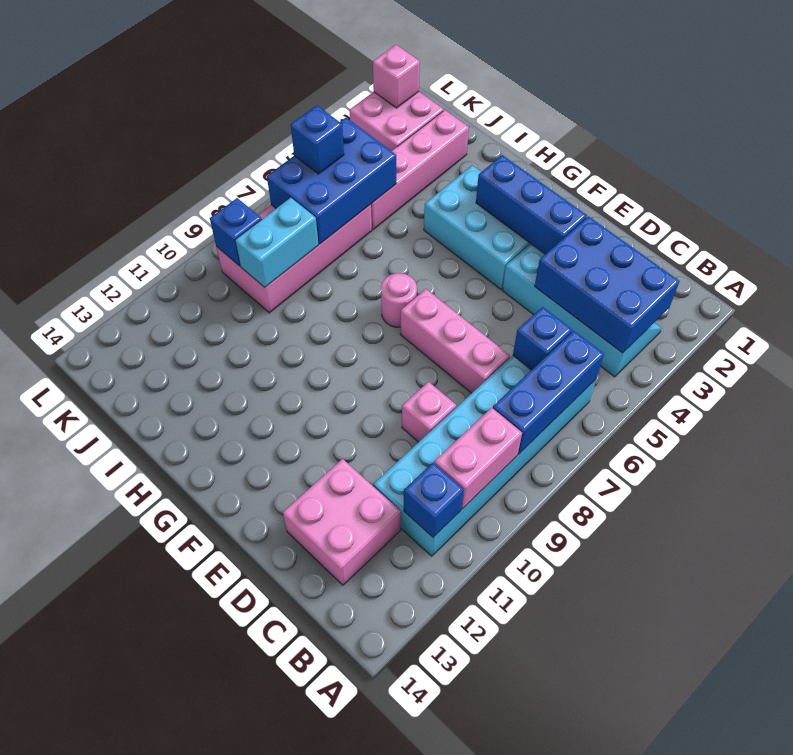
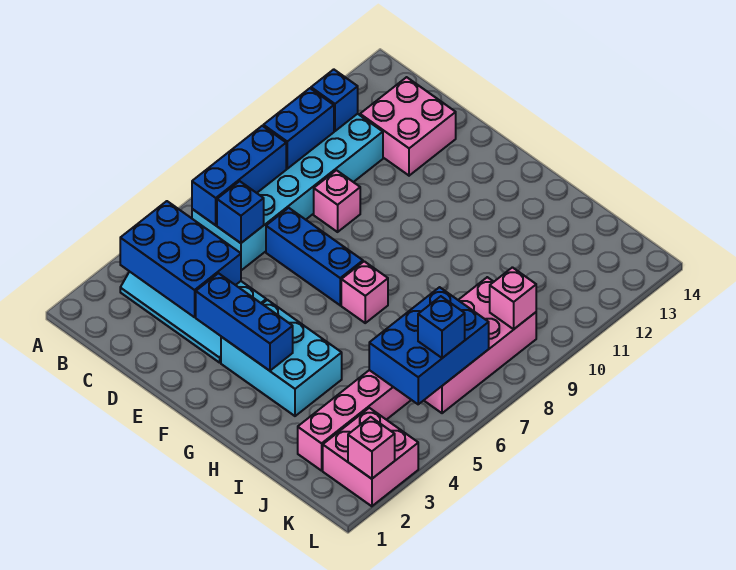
pink brick B9:B10 level 2 -> blue brick B9:B10 level 2
pink brick D7:F7 level 1 -> blue brick D7:F7 level 1
pink round brick G7 level 1 -> pink brick G7 level 1
cyan brick J8:J9 level 2 -> none
blue brick K9 level 2 -> pink brick K9 level 2

